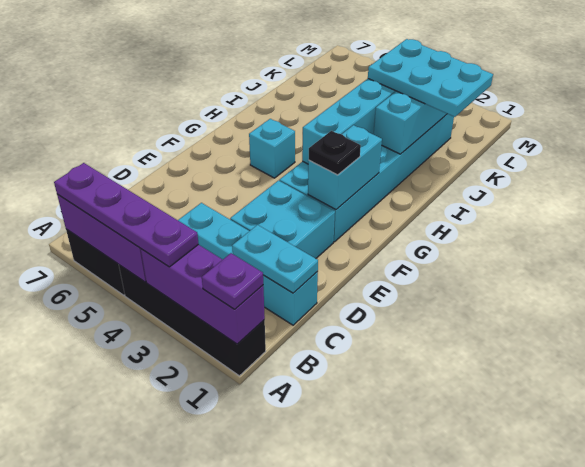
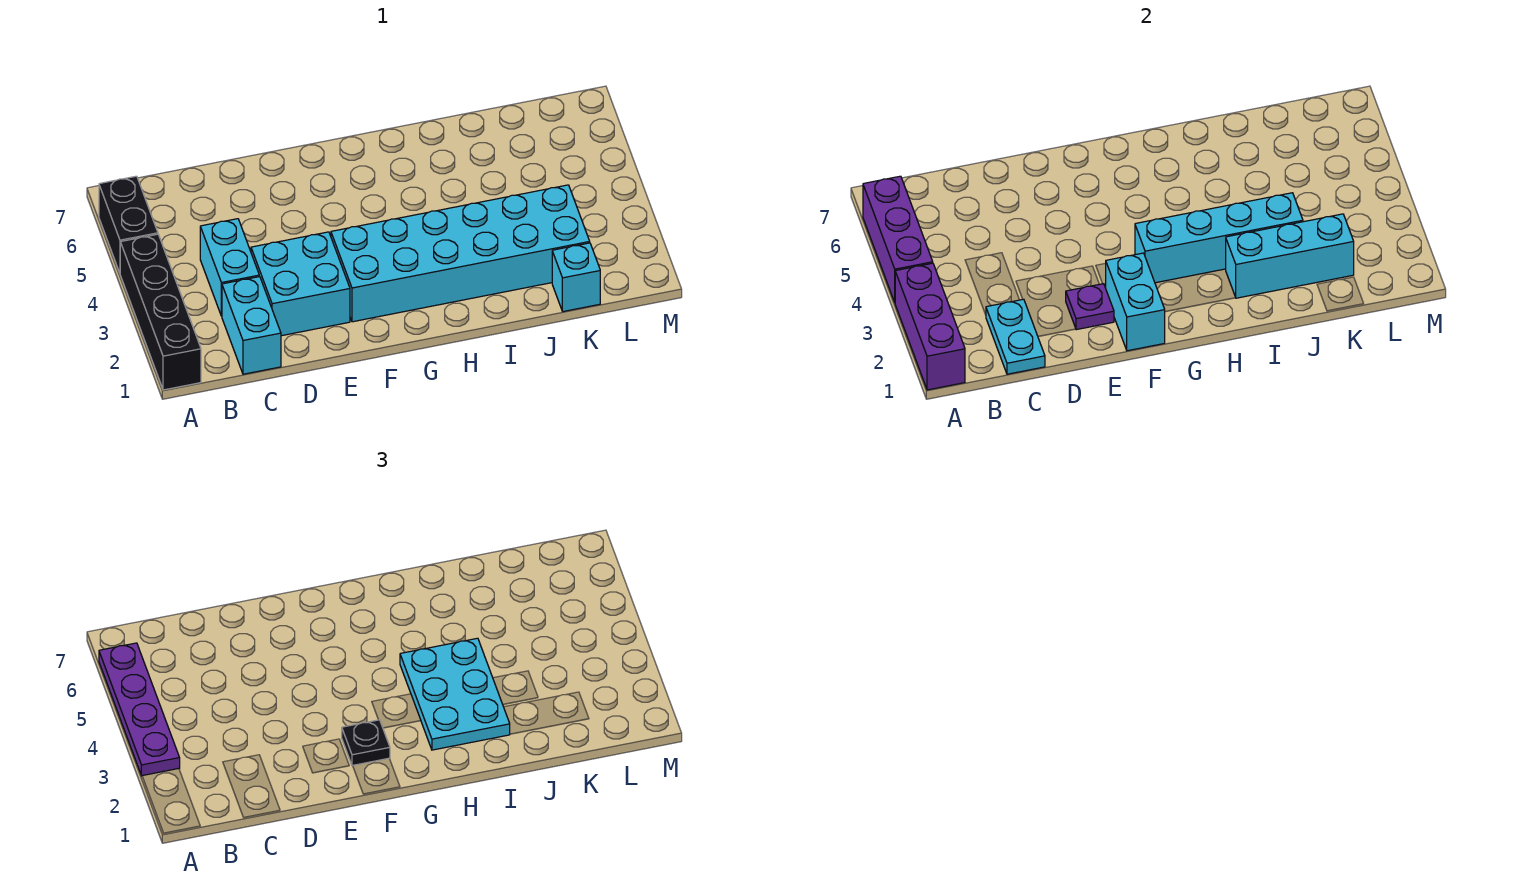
purple plate A1 level 3 -> purple plate E2 level 2
cyan brick F2:G2 level 2 -> cyan brick F1:F2 level 2
cyan brick G5 level 1 -> cyan brick K1 level 1
cyan plate J1:K3 level 3 -> cyan plate H2:I4 level 3

